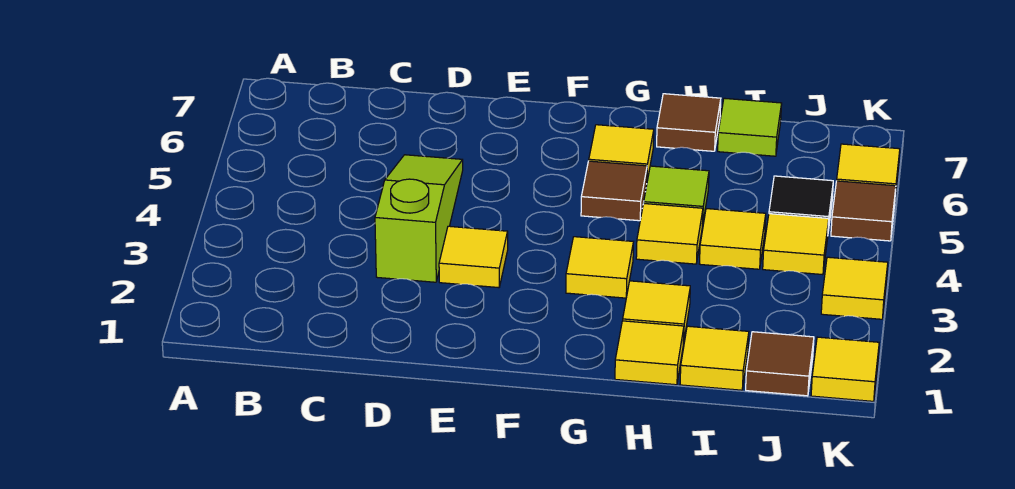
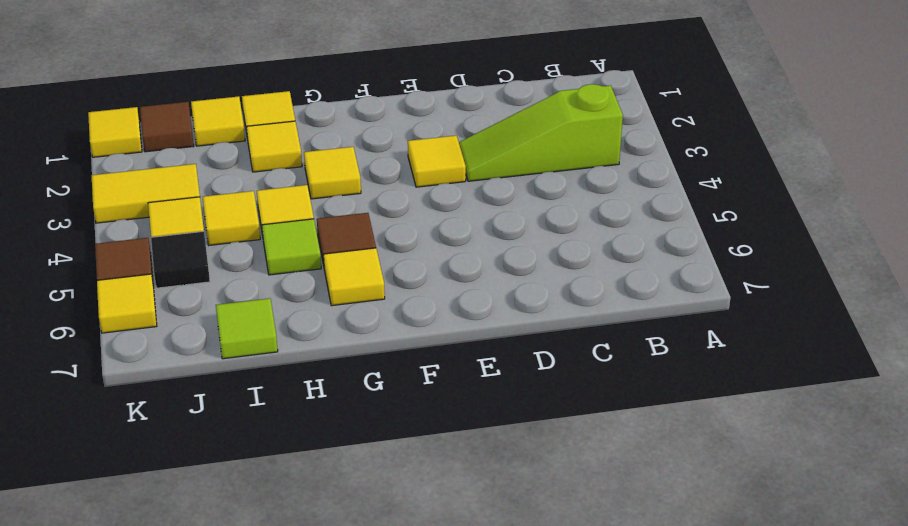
lime slope D3:D5 level 1 top 3 -> lime slope B3:D3 level 1 top B
brown tile H7 level 1 -> none
yellow tile K3 level 1 -> yellow tile J3:K3 level 1

